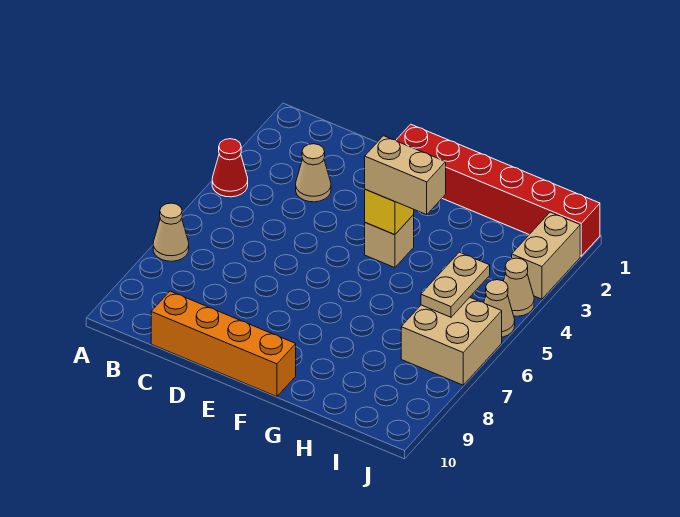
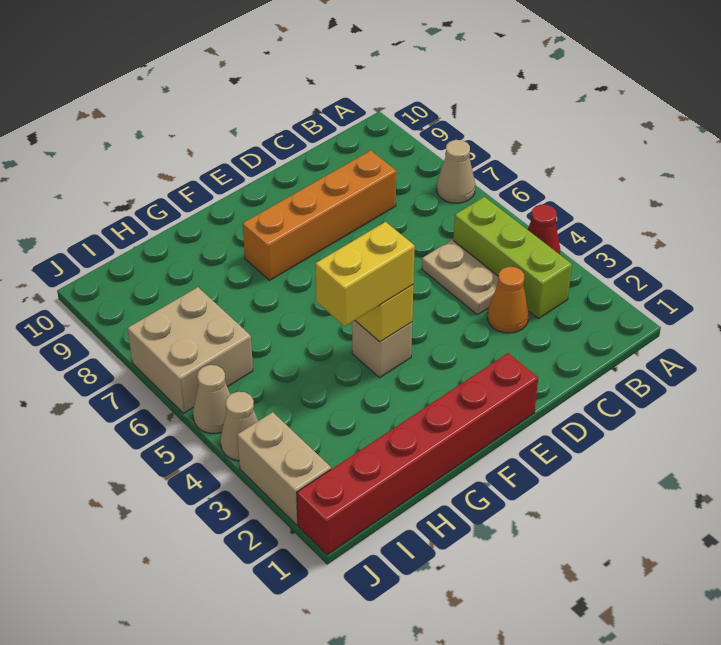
none -> lime brick B3:B5 level 1
tan cone C3 level 1 -> orange cone C3 level 1
orange brick C10:F10 level 1 -> orange brick C8:F8 level 1
tan brick F4:G4 level 3 -> yellow brick F4:G4 level 3
tan plate I5:I6 level 2 -> tan plate C4:C5 level 1

